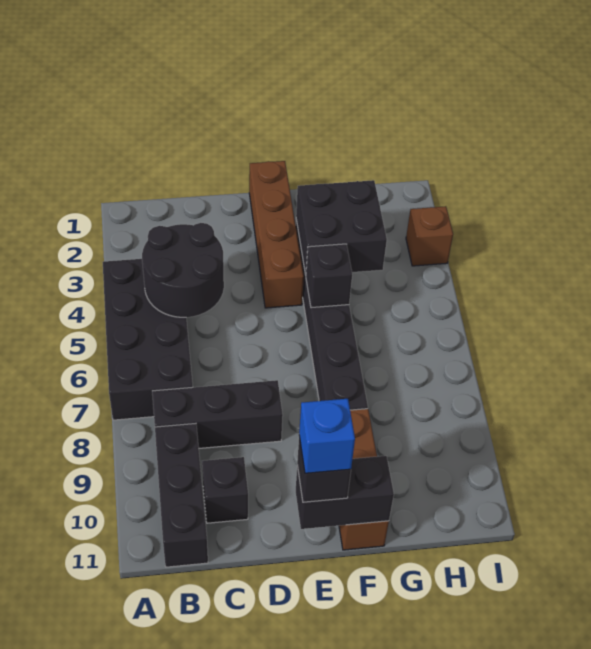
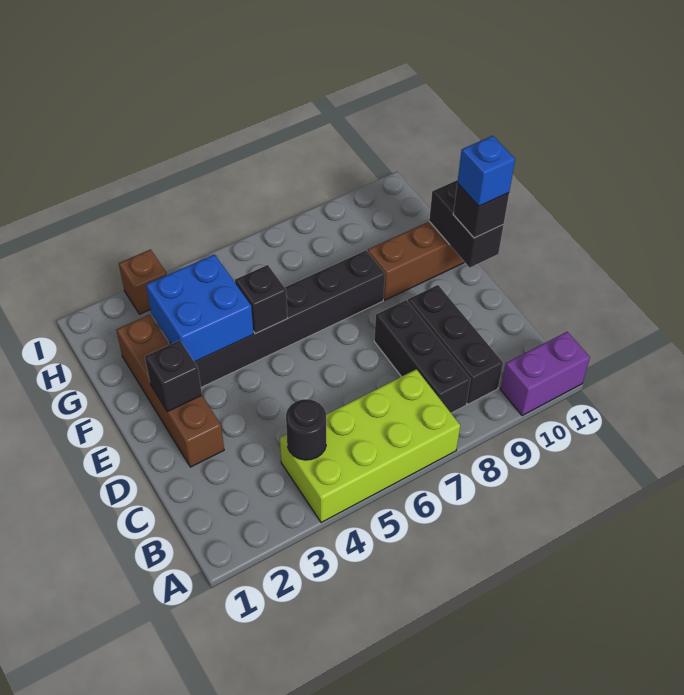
black brick A4:B7 level 1 -> lime brick A4:B7 level 1
none -> purple brick A10:A11 level 1
black round brick B4:C5 level 2 -> black round brick B4 level 2
black brick B9:B11 level 1 -> black brick B9:D9 level 1
black brick C10 level 1 -> black brick E2 level 2
brown brick E1:E4 level 1 -> brown brick D2:G2 level 1
black brick F3:G4 level 2 -> blue brick F3:G4 level 2

